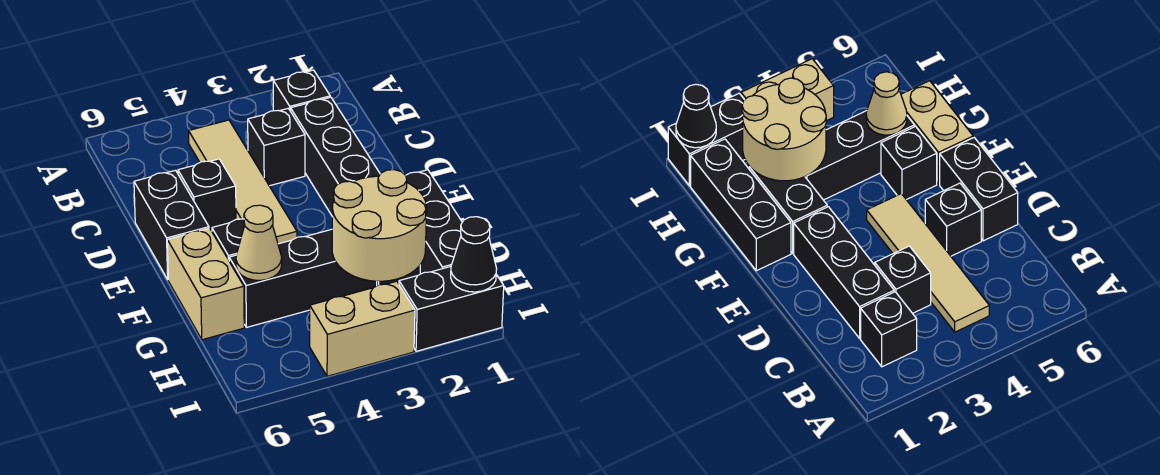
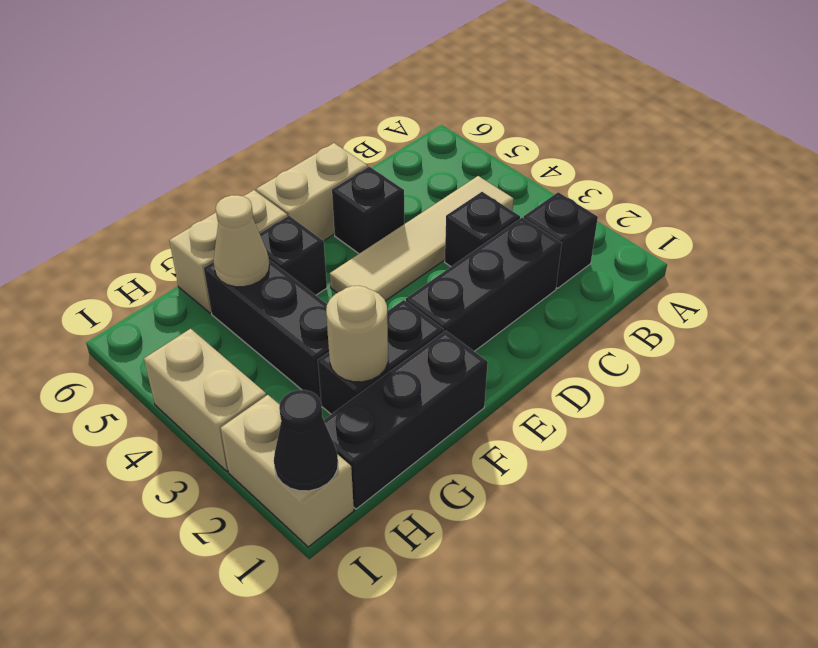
black brick D6:E6 level 1 -> tan brick D6:E6 level 1
tan round brick G2:H3 level 2 -> tan round brick G2 level 2
black brick I1:I2 level 1 -> tan brick I1:I2 level 1

